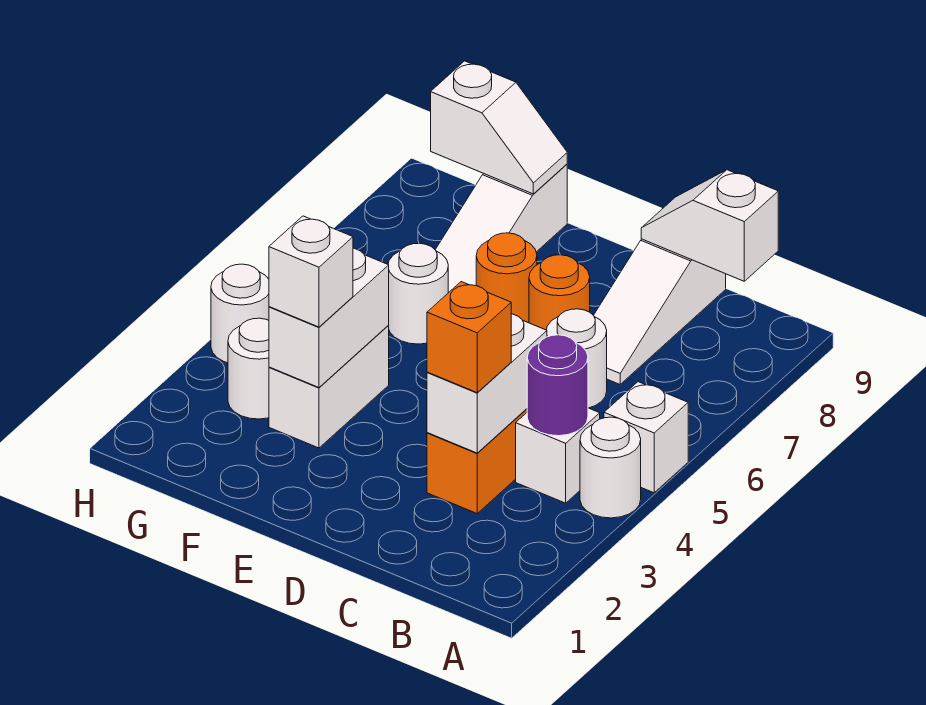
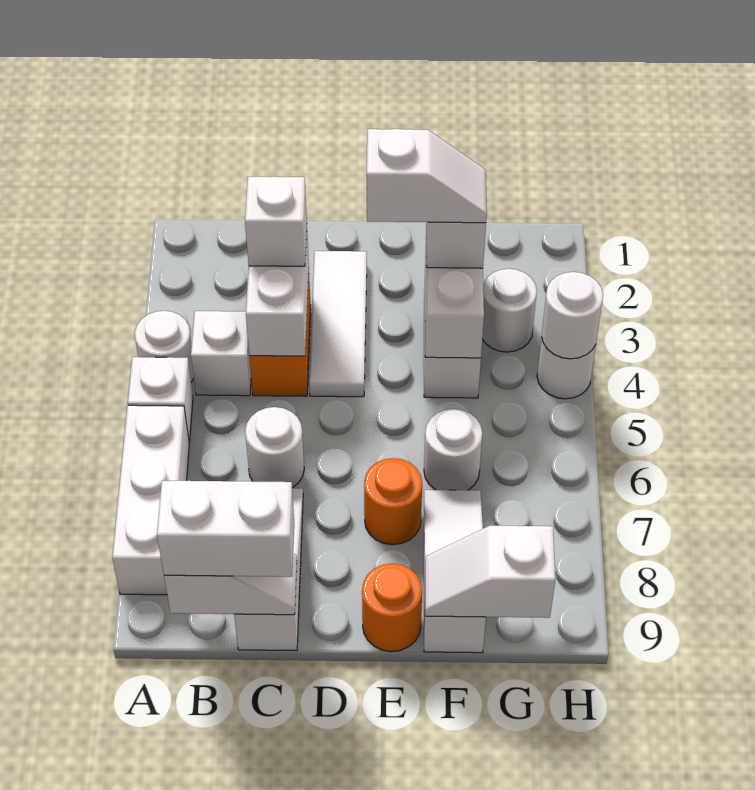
none -> white brick A6:A8 level 1
purple round brick B4 level 2 -> none
none -> white brick B9:C9 level 3
orange brick C3 level 3 -> white brick C3 level 3
none -> white tile D2:D4 level 1
orange round brick D7 level 1 -> orange round brick E9 level 1
none -> white slope E3:F3 level 4 top E
none -> white round brick H4 level 2

